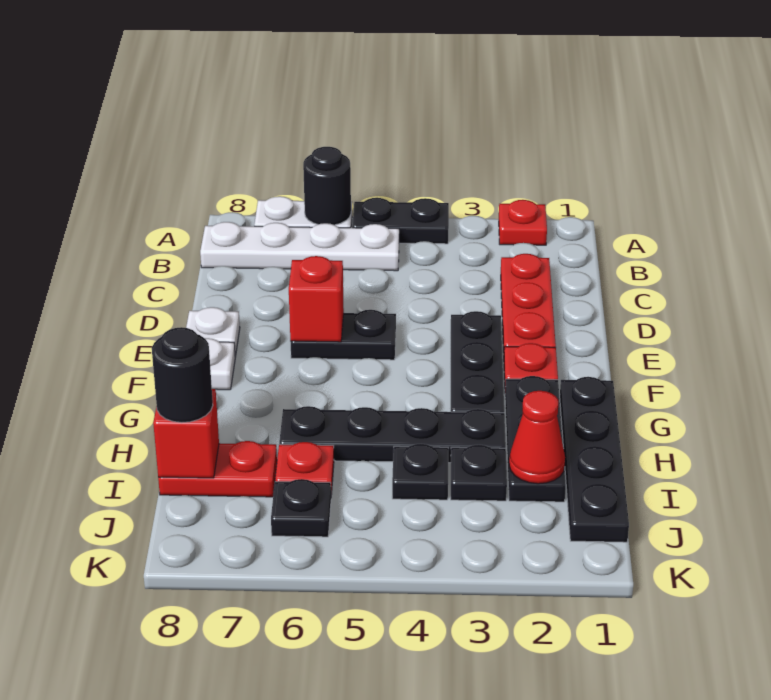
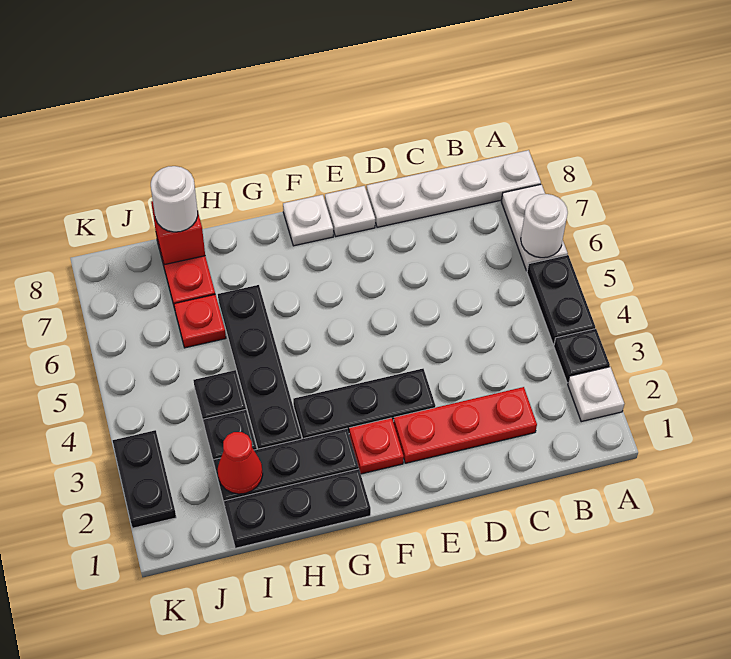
red plate A2 level 1 -> white plate A2 level 1
black round brick A6 level 2 -> white round brick A6 level 2
white plate B5:B8 level 1 -> white plate A8:D8 level 1
black plate E5:E6 level 1 -> black plate K2:K3 level 1
red brick E6 level 2 -> none
black plate G1:J1 level 1 -> black plate G1:I1 level 1
black round brick I8 level 3 -> white round brick I8 level 3
black plate J6 level 1 -> black plate A3 level 1

